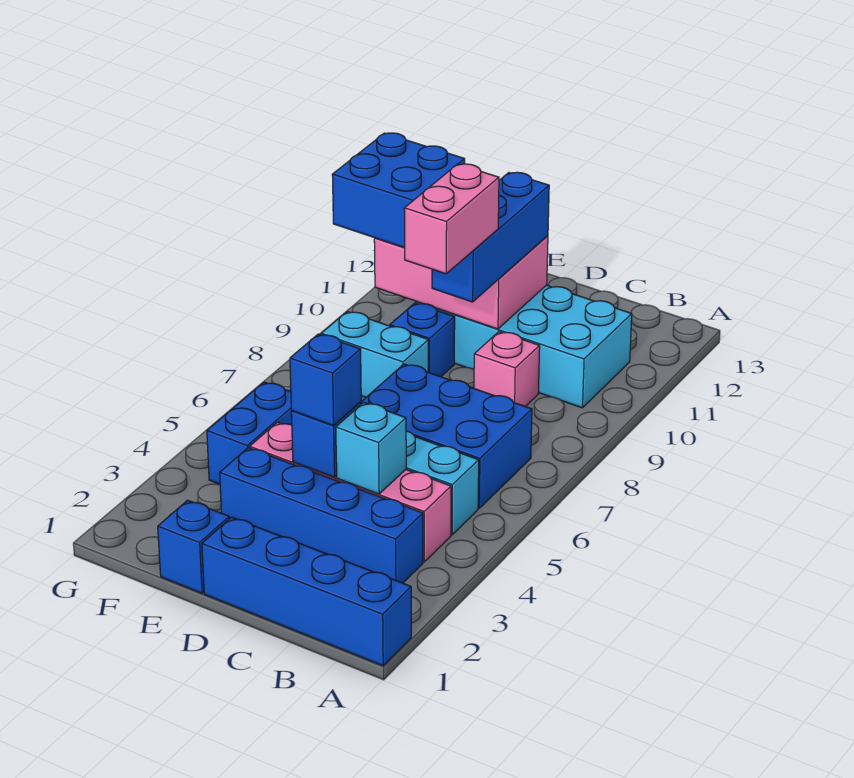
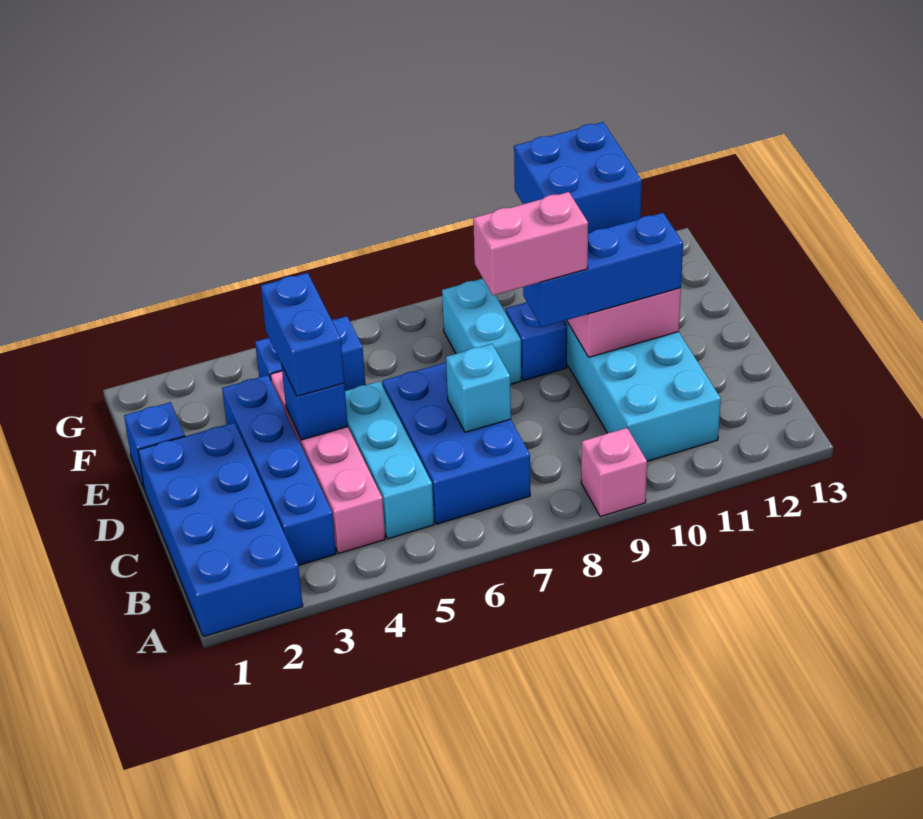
blue brick A1:D1 level 1 -> blue brick A1:D2 level 1
cyan brick C4 level 2 -> cyan brick C7 level 2
pink brick C9 level 1 -> pink brick A9 level 1
blue brick D4 level 3 -> blue brick D4:E4 level 3

